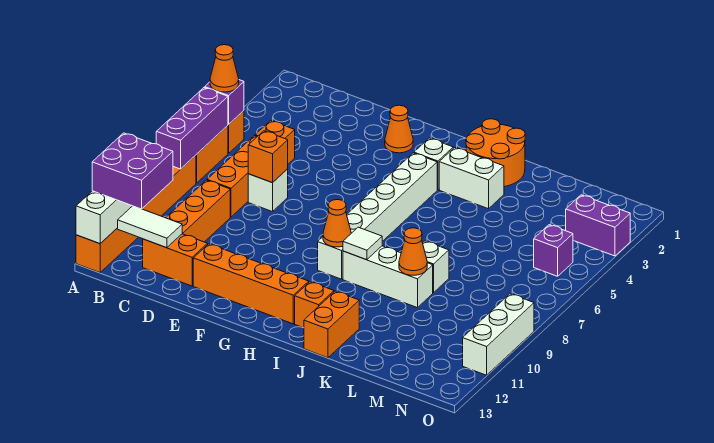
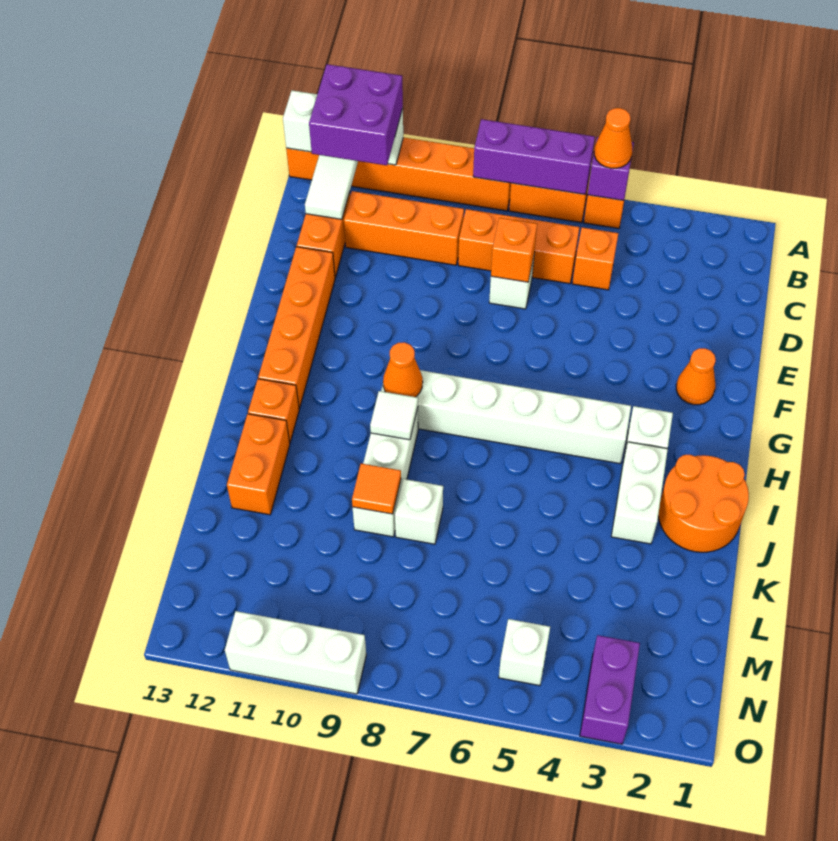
orange brick J12:J13 level 1 -> orange brick J12:K12 level 1
orange cone K9 level 2 -> orange tile K9 level 2
purple brick N5 level 1 -> white brick N5 level 1

